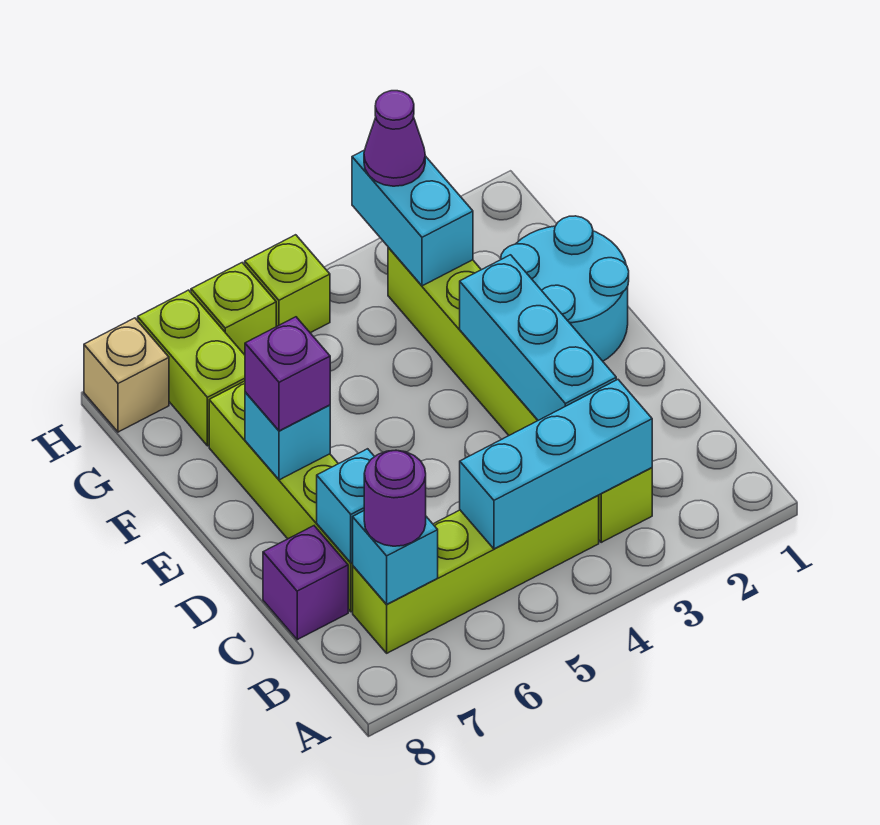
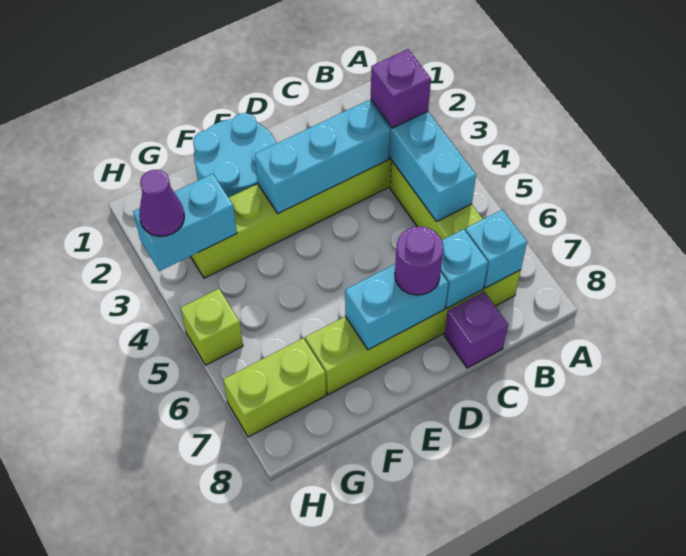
purple round brick B7 level 3 -> purple round brick D7 level 3
cyan brick E7 level 2 -> cyan brick D7:E7 level 2
purple brick E7 level 3 -> purple brick B3 level 3
lime brick H6 level 1 -> none
tan brick H8 level 1 -> none

